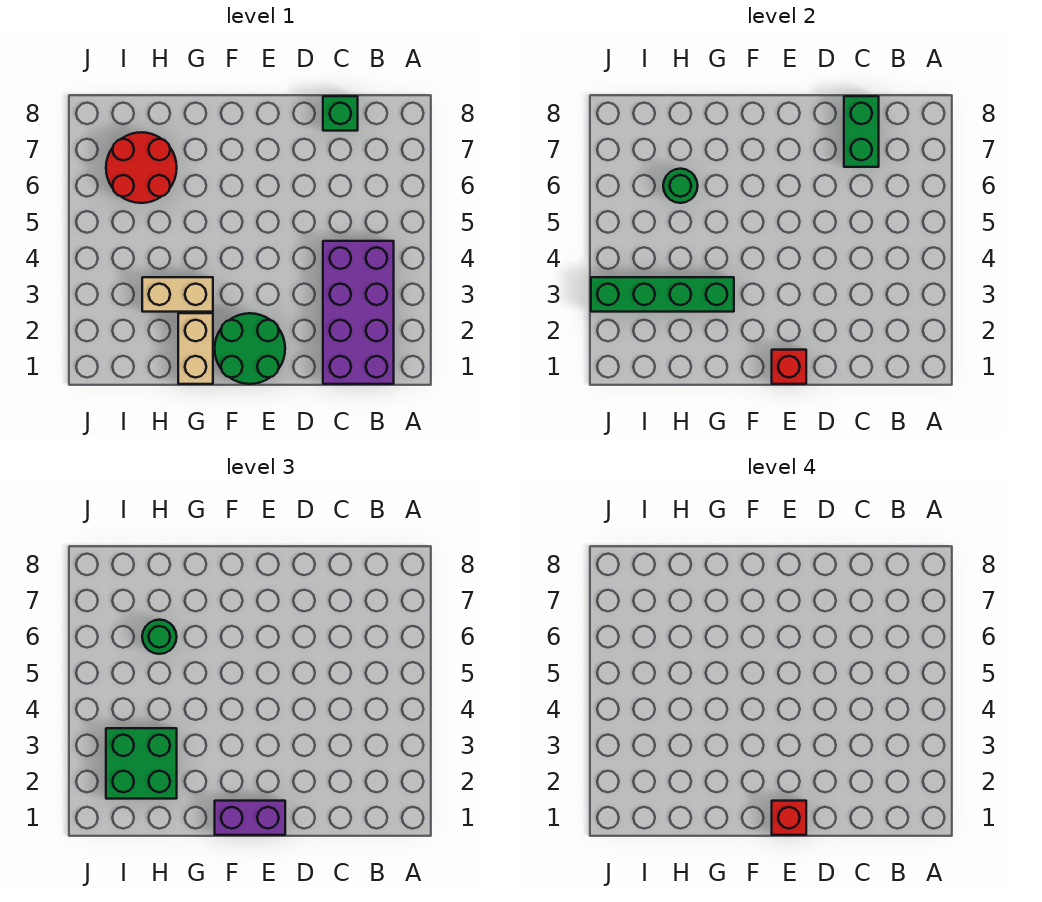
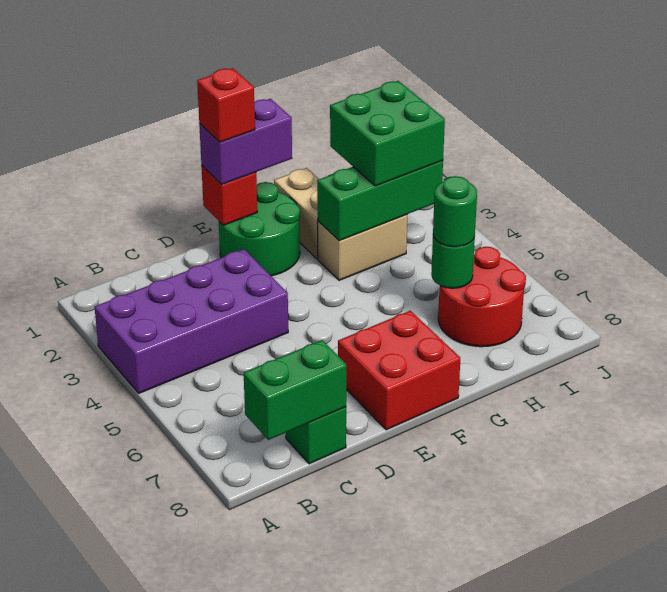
purple brick B1:C4 level 1 -> purple brick A3:D4 level 1
green brick C7:C8 level 2 -> green brick B8:C8 level 2
none -> red brick E7:F8 level 1
green brick G3:J3 level 2 -> green brick G3:I3 level 2

